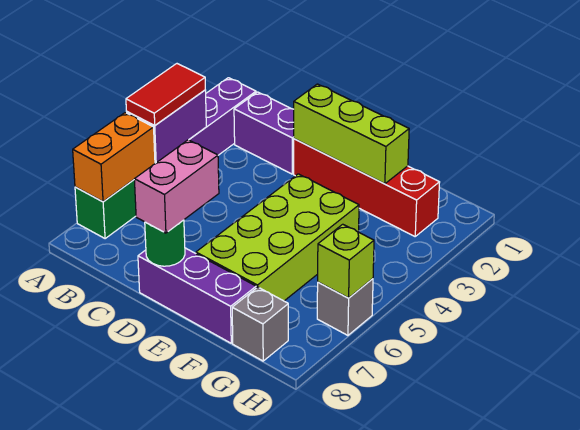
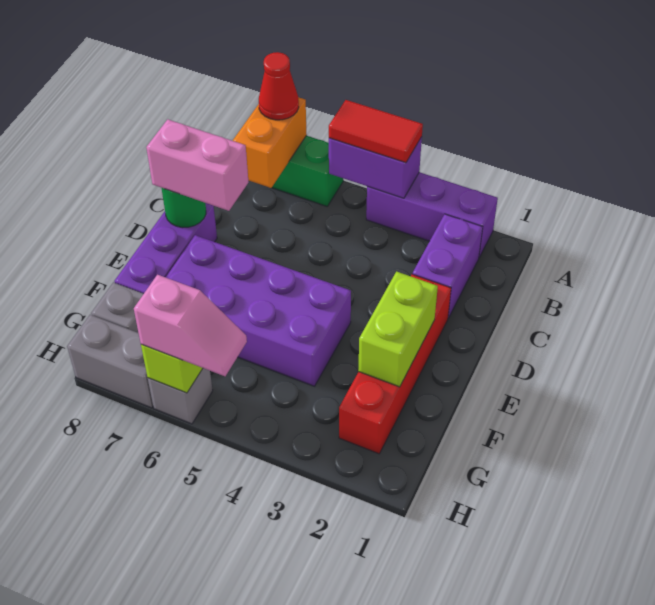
orange brick A6:A7 level 2 -> orange brick A7:B7 level 2
none -> red cone A7 level 3
lime brick D2:F2 level 2 -> lime brick E2:F2 level 2
lime brick E4:F7 level 1 -> purple brick E4:F7 level 1
none -> pink slope H5:H6 level 3 top 6
none -> grey brick H7:H8 level 1

